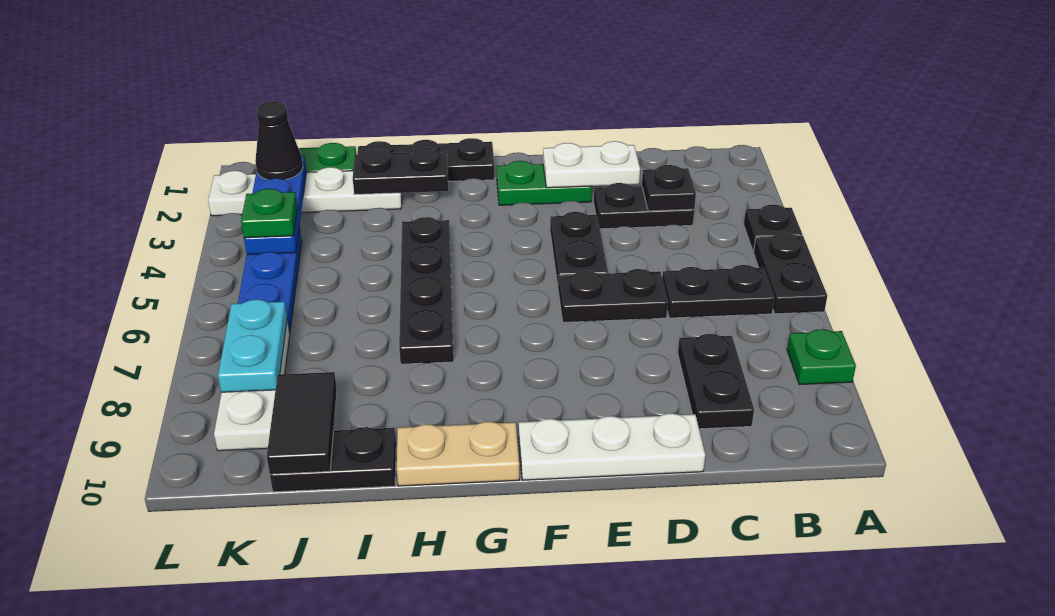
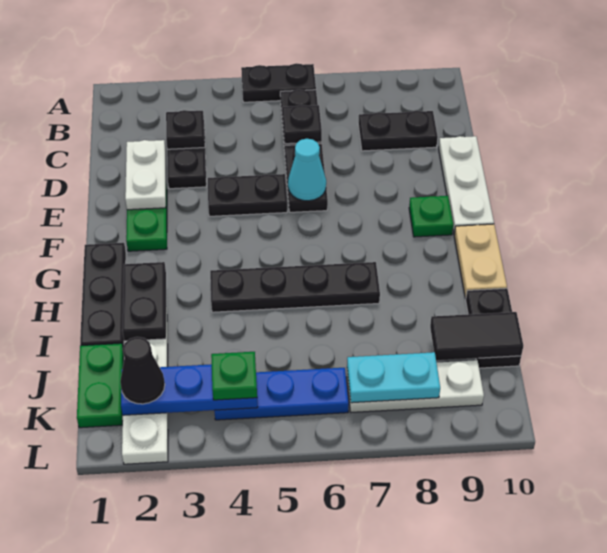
black plate A4 level 1 -> black plate C6 level 2
green plate A8 level 1 -> green plate F9 level 1
none -> cyan cone E6 level 2

